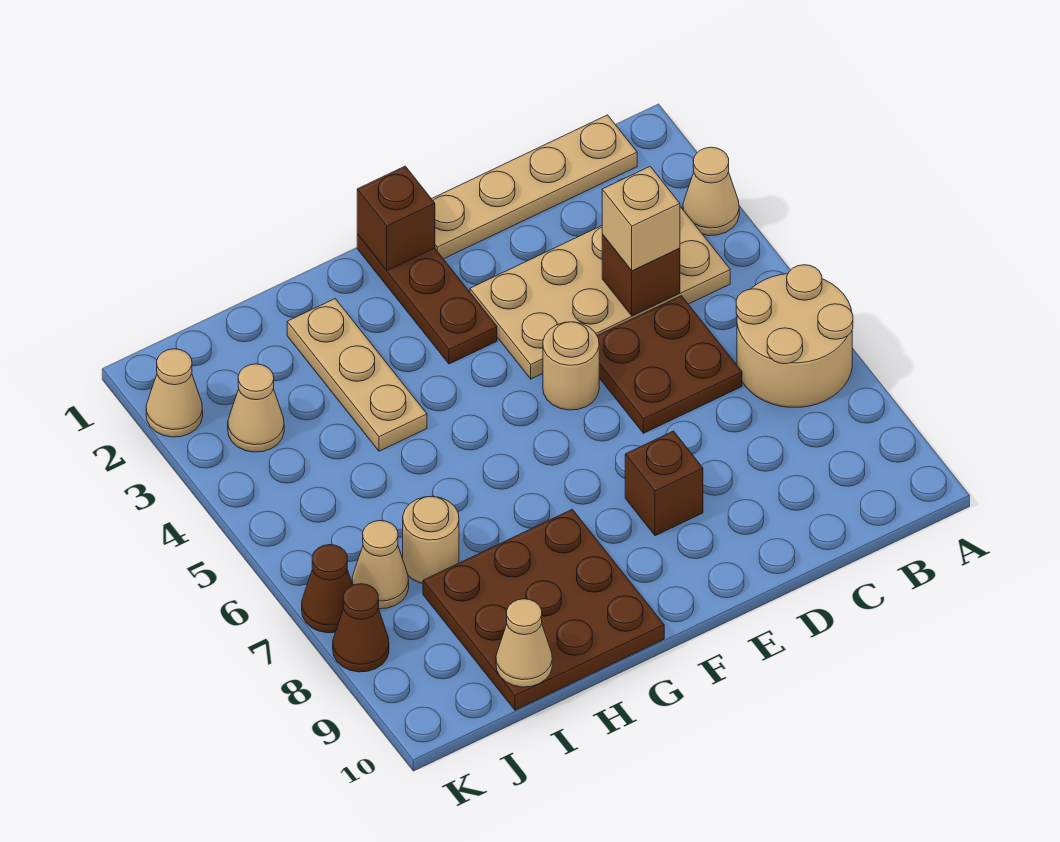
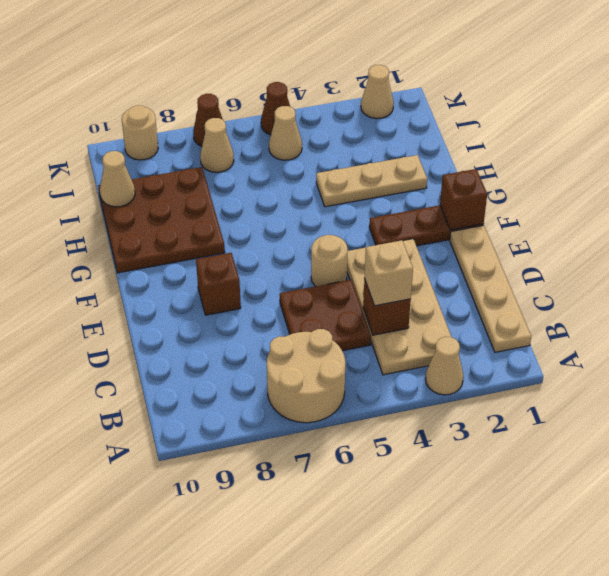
tan round brick I7 level 1 -> tan round brick K9 level 1
tan cone J3 level 1 -> tan cone J5 level 1
brown cone K8 level 1 -> brown cone K5 level 1

